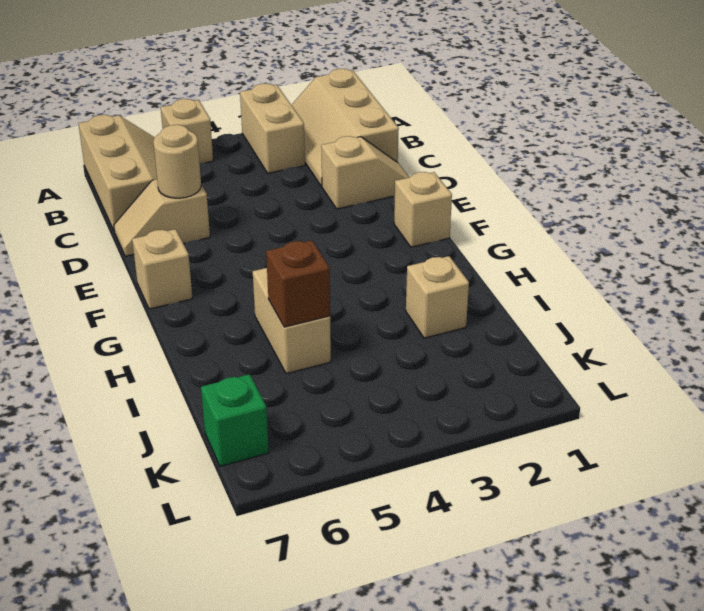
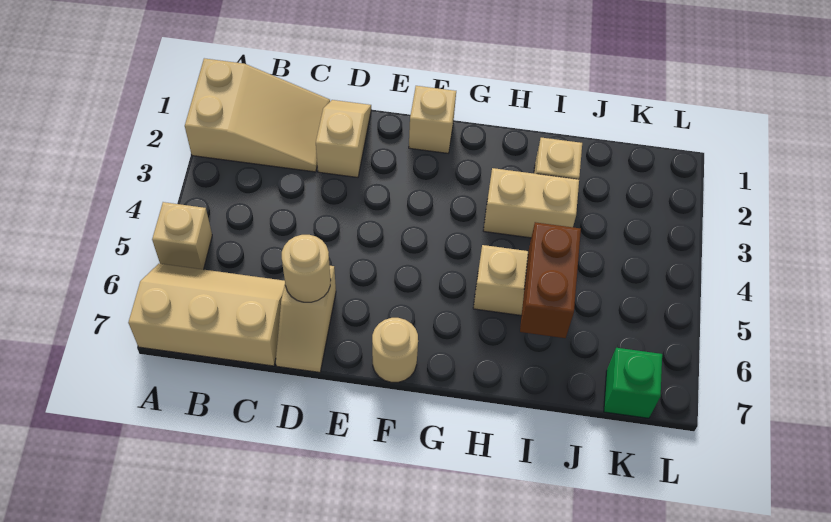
tan slope A1:C2 level 1 top 1 -> tan slope A1:C2 level 1 top A
tan brick A3:B3 level 1 -> tan brick H3:I3 level 1
tan brick F7 level 1 -> tan round brick F7 level 1
brown brick I5 level 2 -> brown brick I5:I6 level 2

